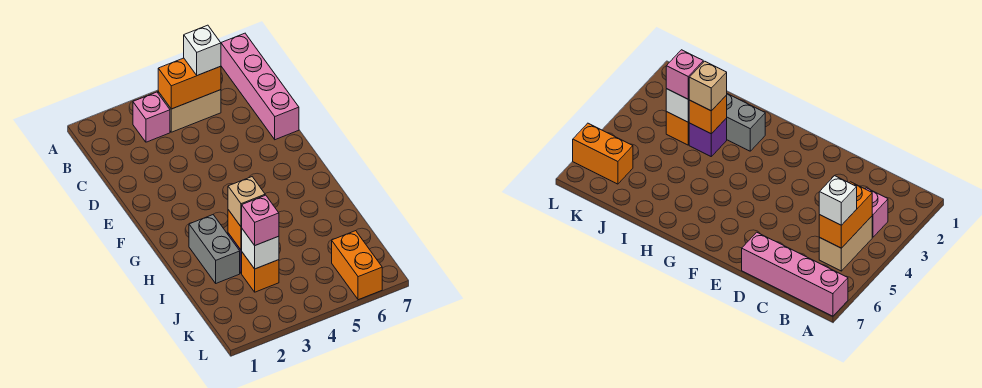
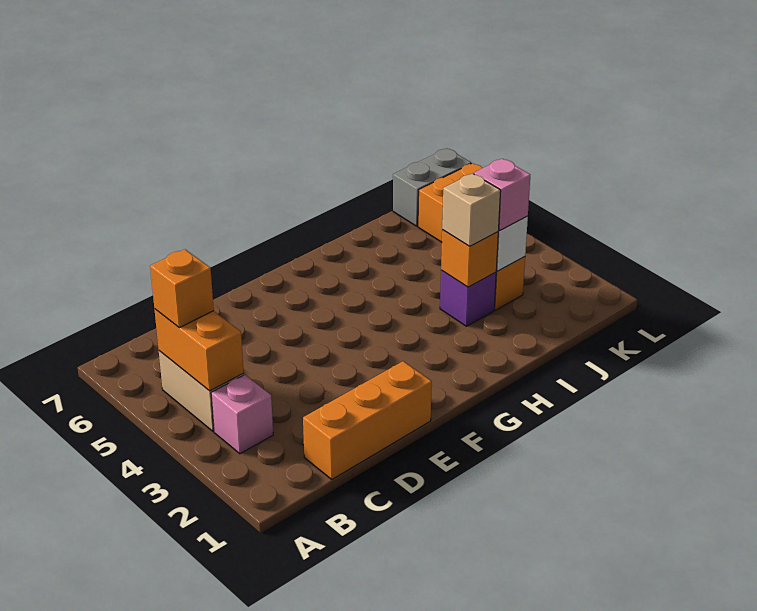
pink brick A7:D7 level 1 -> none
white brick B5 level 3 -> orange brick B5 level 3
none -> orange brick C1:E1 level 1
grey brick H2:I2 level 1 -> grey brick K7:L7 level 1

